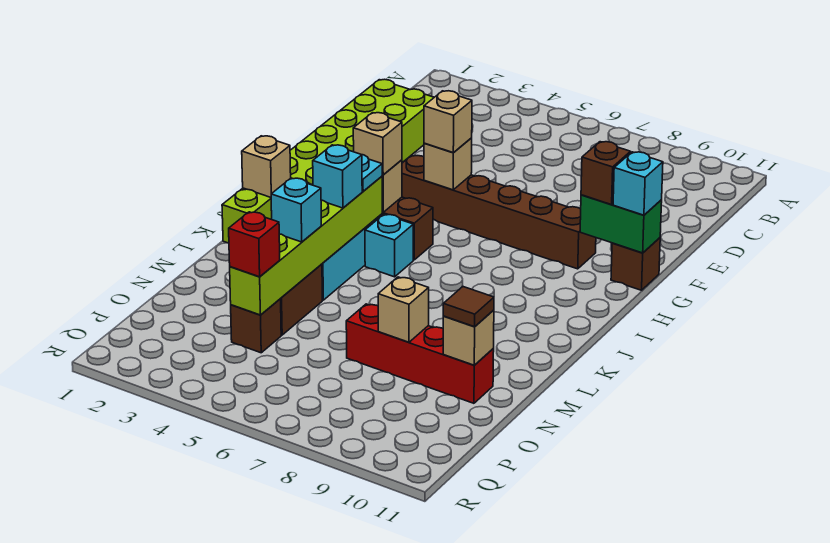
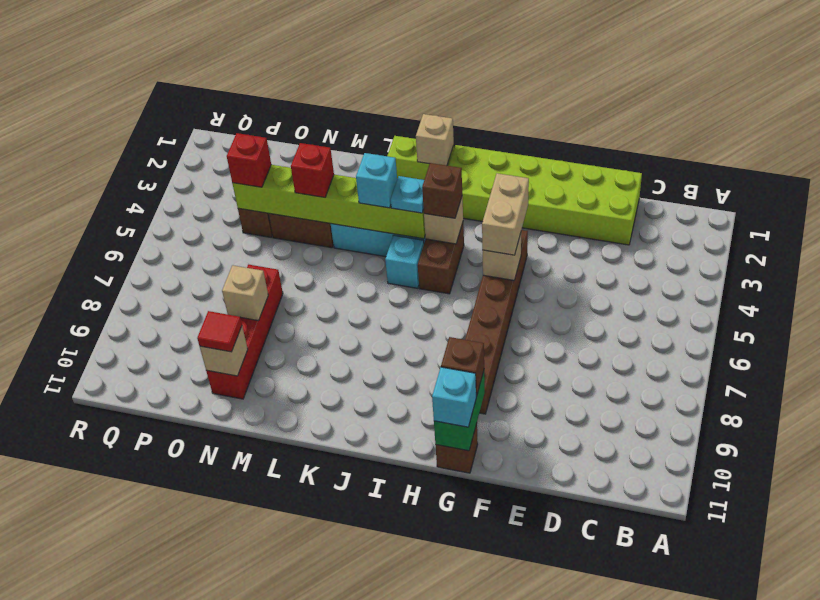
tan brick G5 level 3 -> tan brick G4:G5 level 3
tan brick I4 level 3 -> brown brick I4 level 3
cyan brick M4 level 3 -> red brick M4 level 3
brown tile N10 level 3 -> red tile N10 level 3

